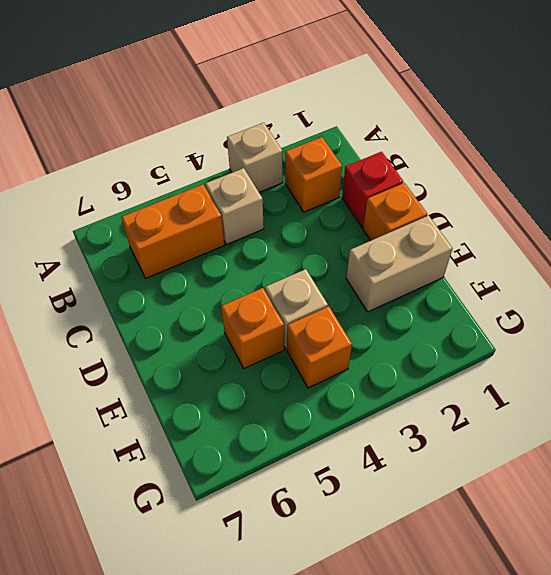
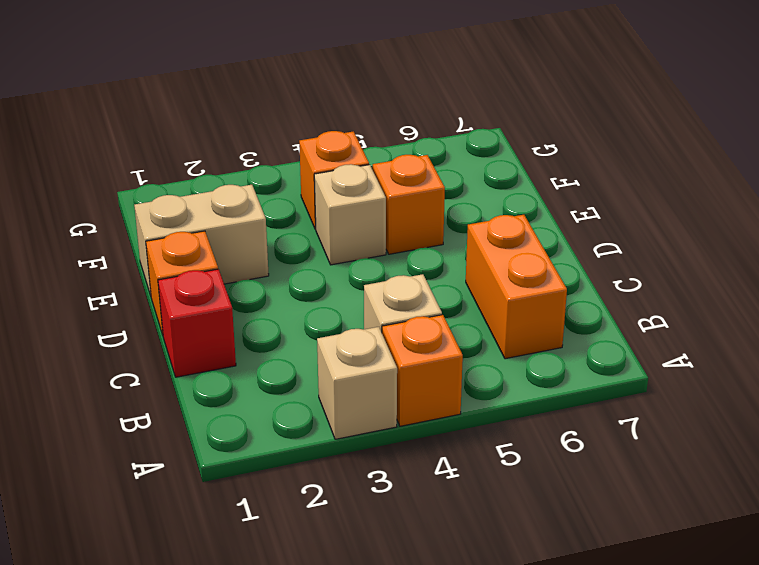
orange brick B2 level 1 -> orange brick A4 level 1
orange brick B5:B6 level 1 -> orange brick B6:C6 level 1

